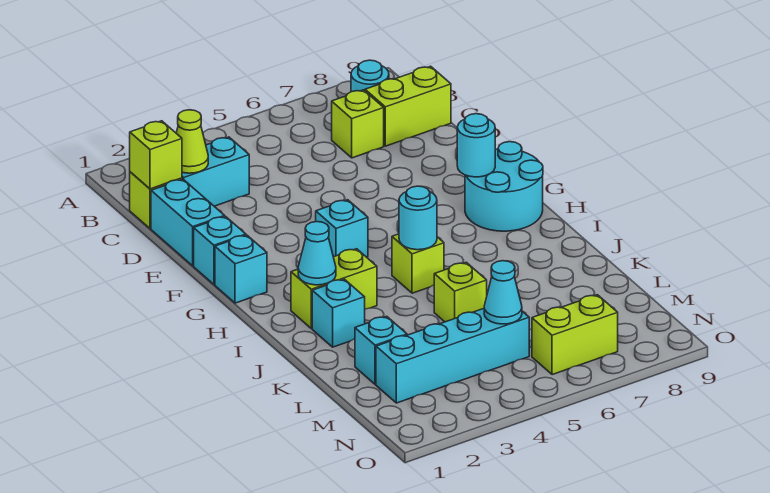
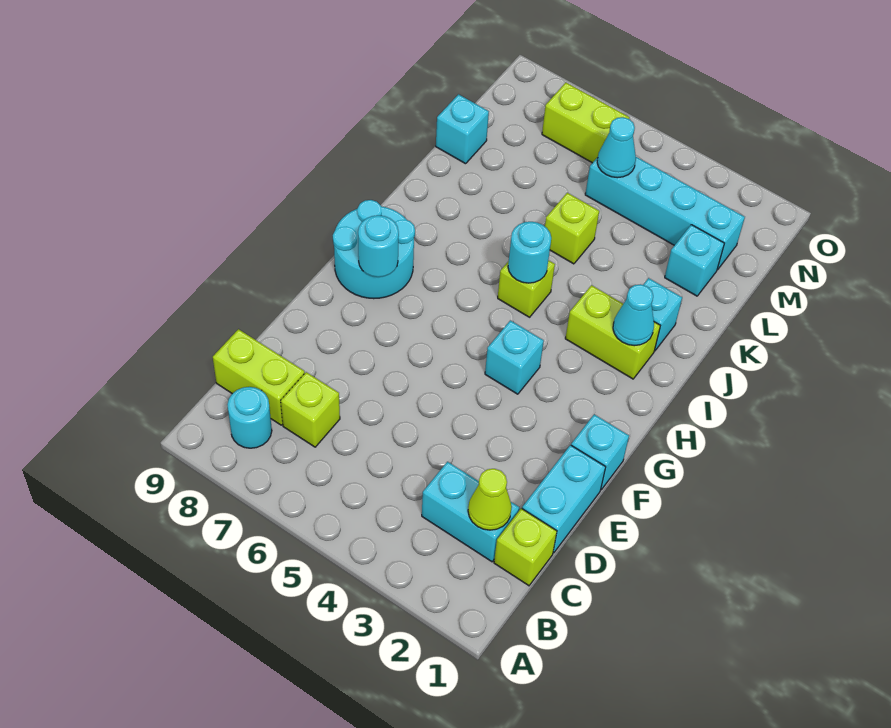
lime brick C1 level 2 -> none
cyan brick G1 level 1 -> cyan brick L9 level 1

